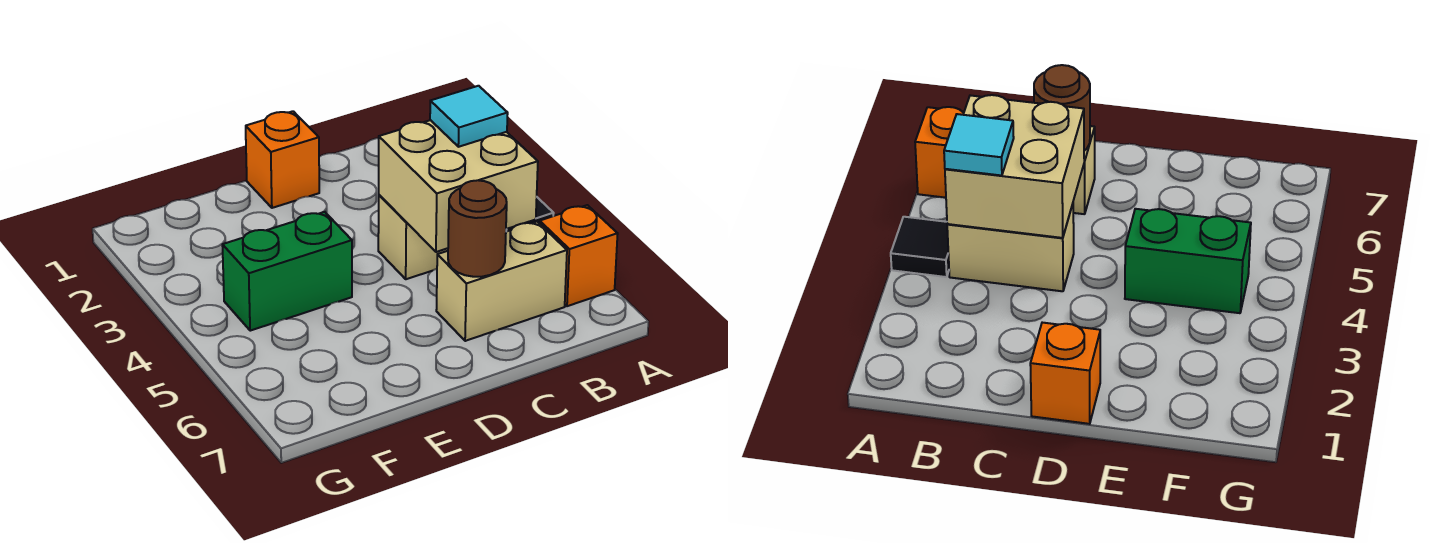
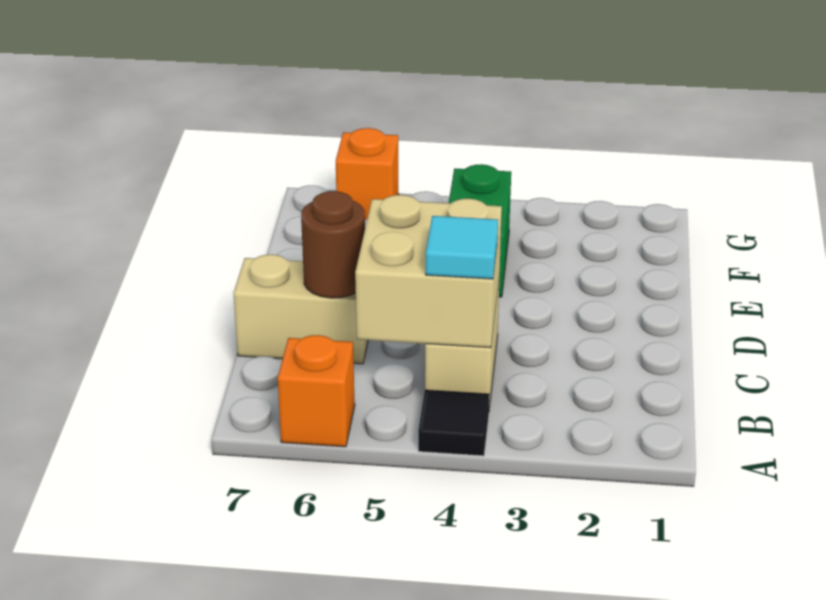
tan brick B6:C6 level 1 -> tan brick C6:C7 level 1
orange brick D1 level 1 -> orange brick G6 level 1

